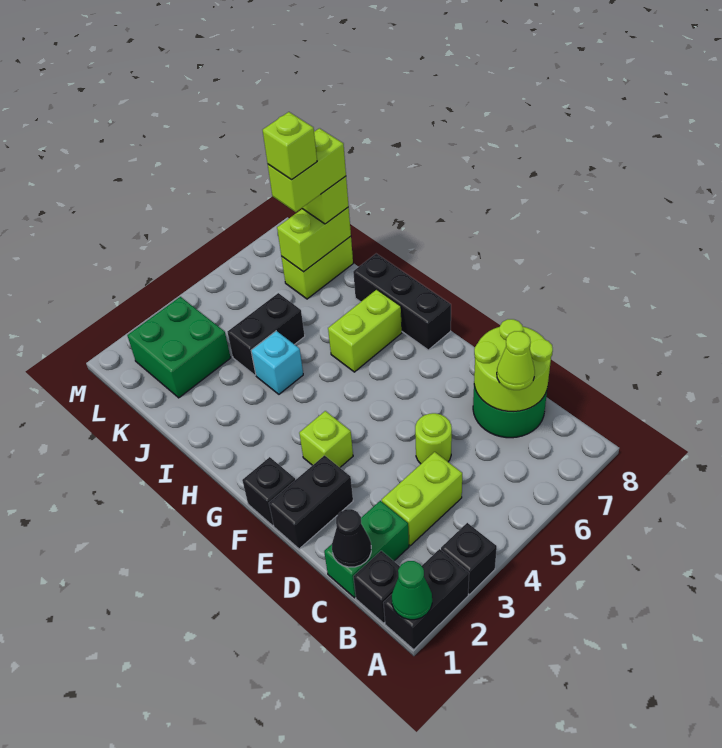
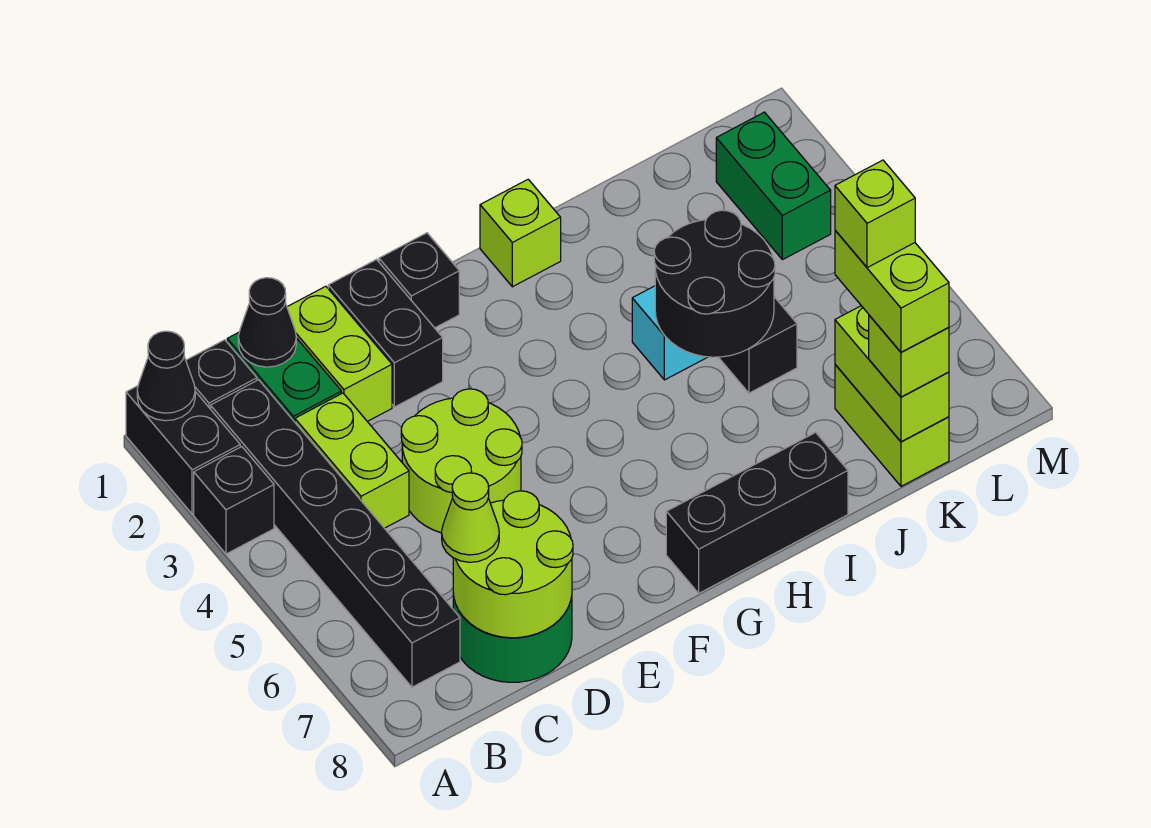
green cone A1 level 2 -> black cone A1 level 2
none -> black brick B2:B7 level 1
lime round brick D5 level 1 -> lime round brick D4:E5 level 1
lime brick F3 level 1 -> lime brick H1 level 1
lime brick H6:H7 level 1 -> lime brick D1:D2 level 1
none -> black round brick I4:J5 level 2
green brick K2:L3 level 1 -> green brick L2:L3 level 1

